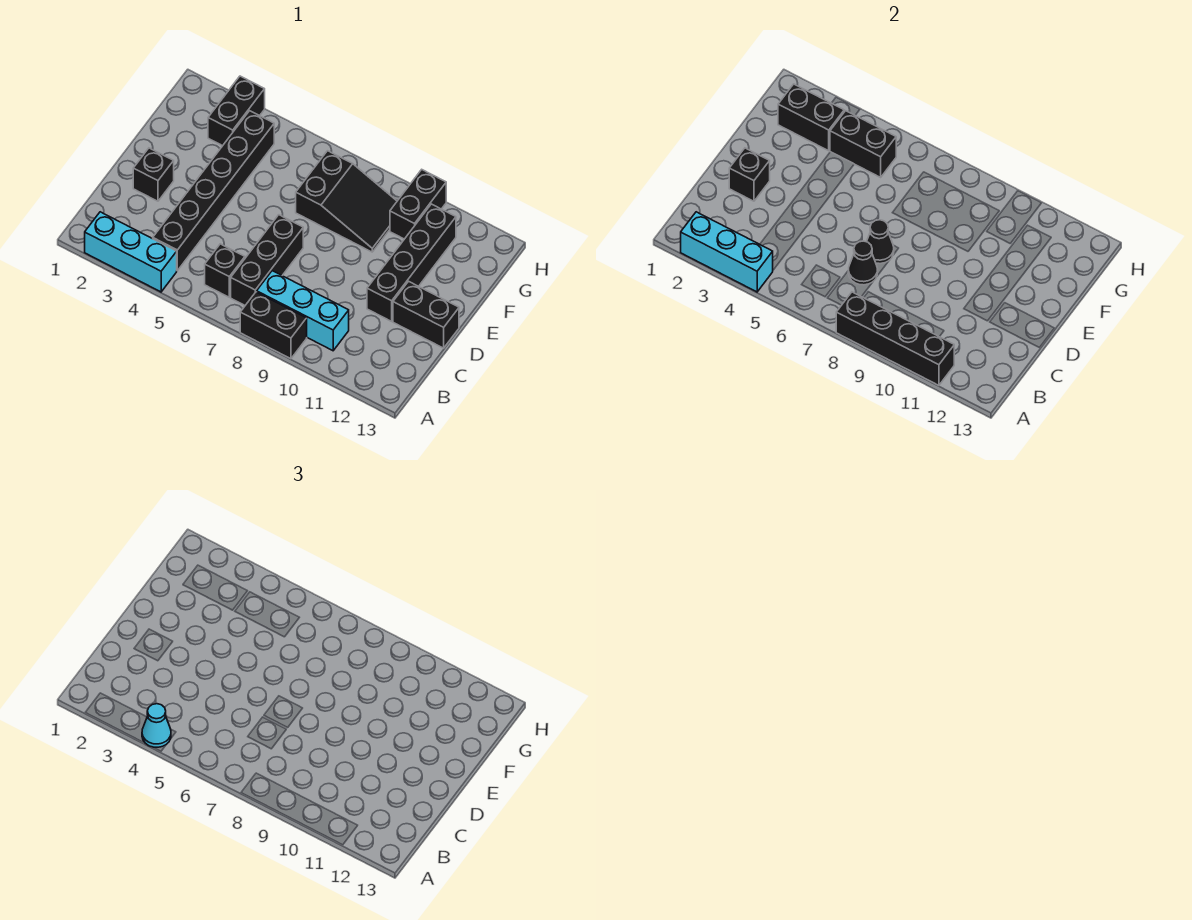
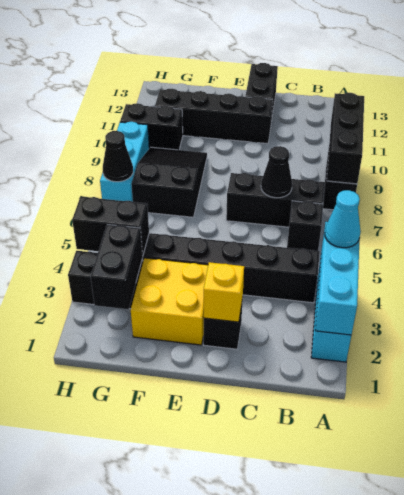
black brick A8:A11 level 2 -> black brick A8:A10 level 2
cyan brick B8:B10 level 1 -> cyan brick H7:H9 level 1
black brick D2 level 2 -> yellow brick D2 level 2
black cone D7 level 2 -> black cone H7 level 2
none -> yellow brick E2:F3 level 1
black brick G4:G5 level 2 -> black brick G4:H4 level 2

